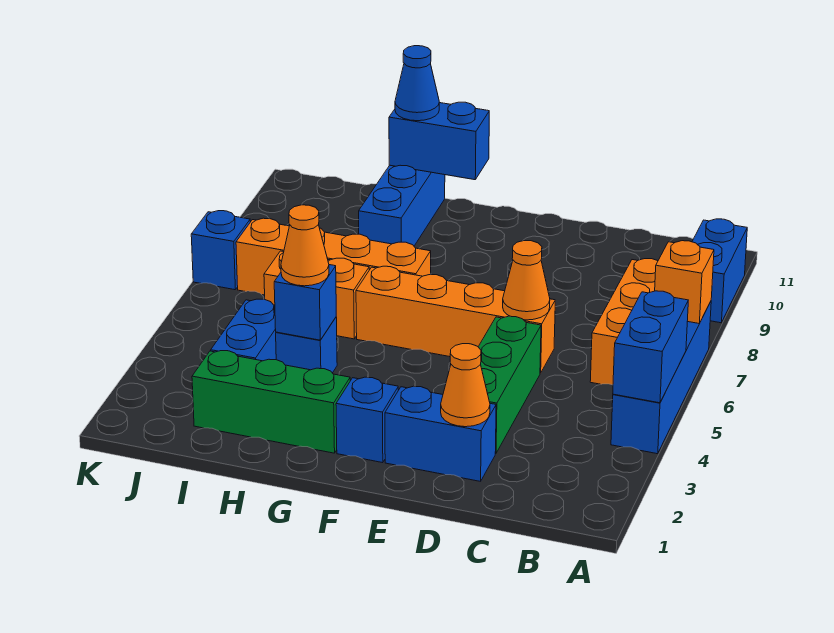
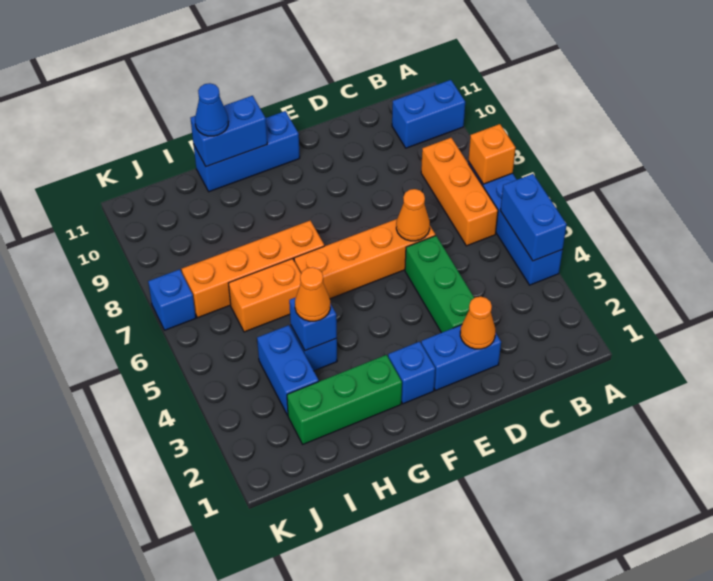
blue brick A9:A10 level 1 -> blue brick A10:B10 level 1
blue brick H9:H11 level 1 -> blue brick F11:H11 level 1

